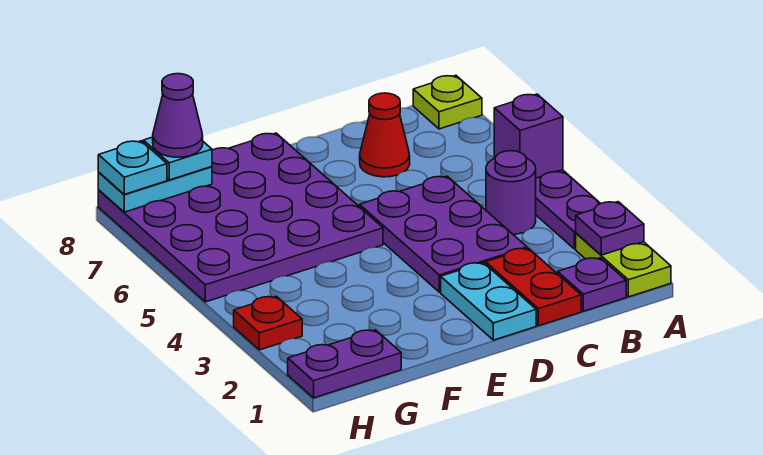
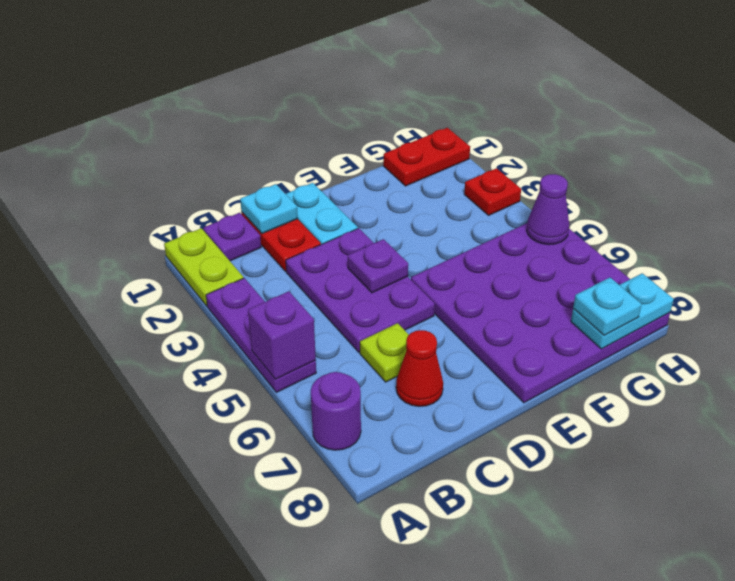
purple plate A2 level 2 -> purple plate D4 level 2
lime plate A8 level 1 -> lime plate C6 level 1
purple round brick B4 level 1 -> purple round brick A7 level 1
purple plate G1:H1 level 1 -> red plate G1:H1 level 1
purple cone G8 level 4 -> purple cone H5 level 2
cyan plate H8 level 3 -> cyan plate C1 level 2

